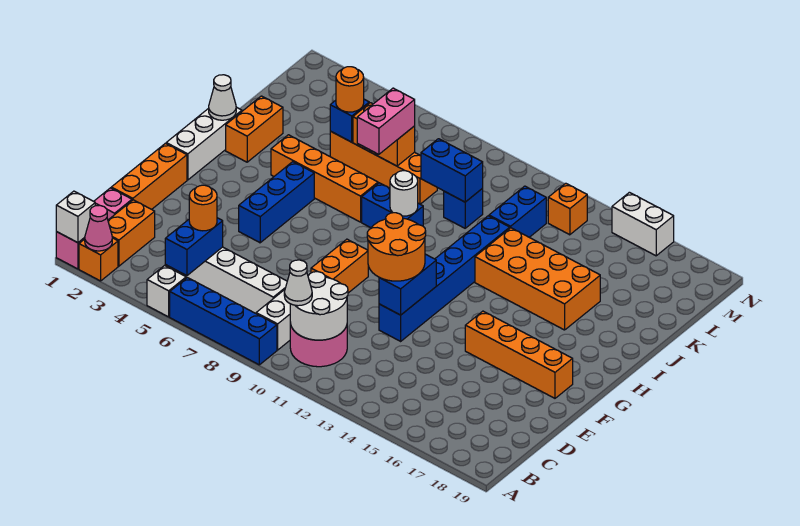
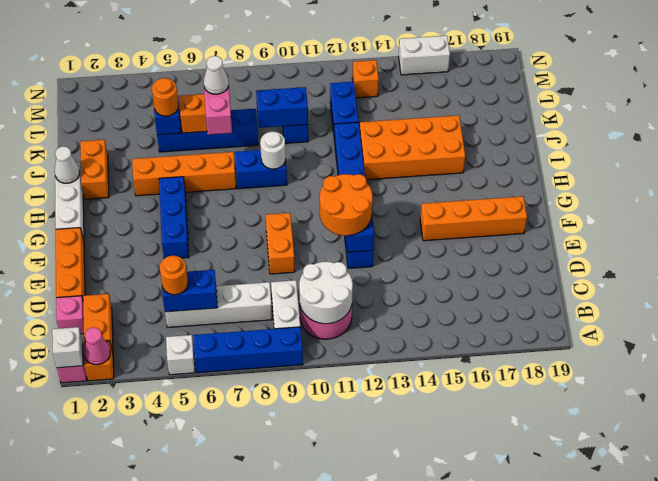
blue brick B5:C5 level 2 -> blue brick C5:C6 level 2
white cone B10 level 3 -> white cone K7 level 4
orange brick K5:K8 level 1 -> blue brick K5:K8 level 1

